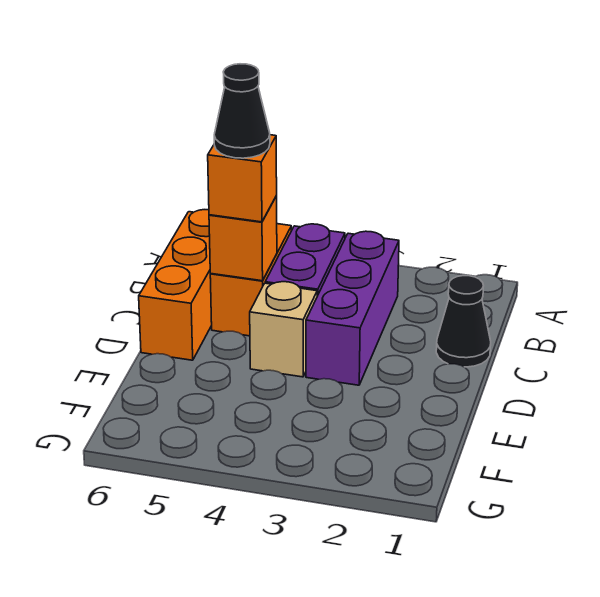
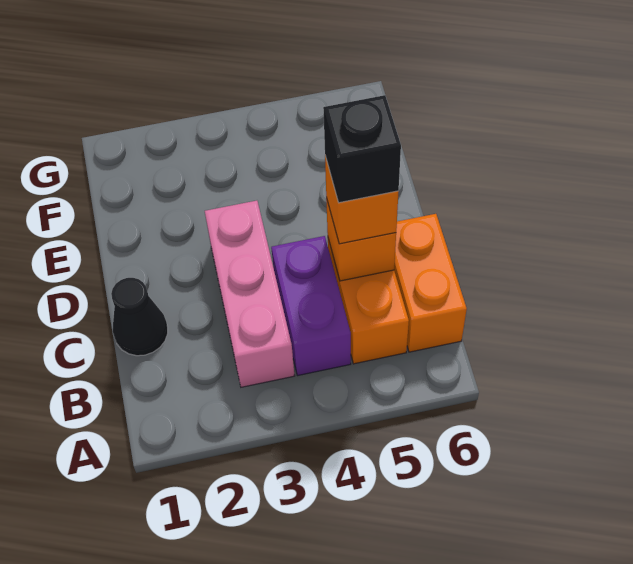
purple brick B3:D3 level 1 -> pink brick B3:D3 level 1
orange brick B6:D6 level 1 -> orange brick B6:C6 level 1
black cone C5 level 4 -> black brick C5 level 4
tan brick D4 level 1 -> none

